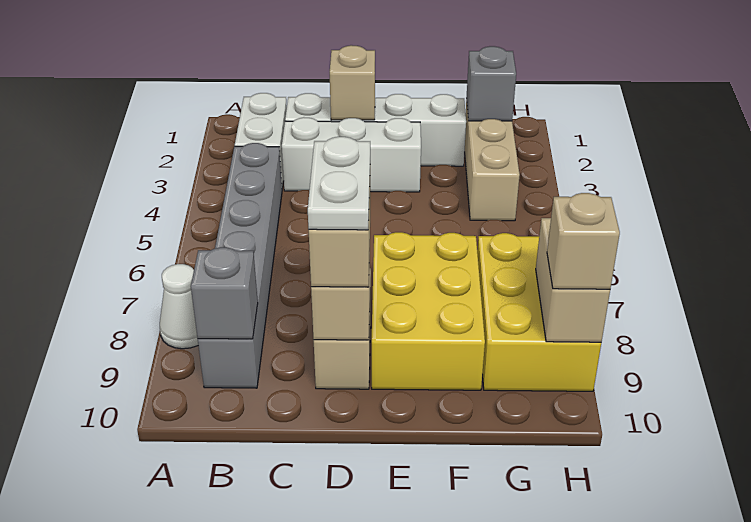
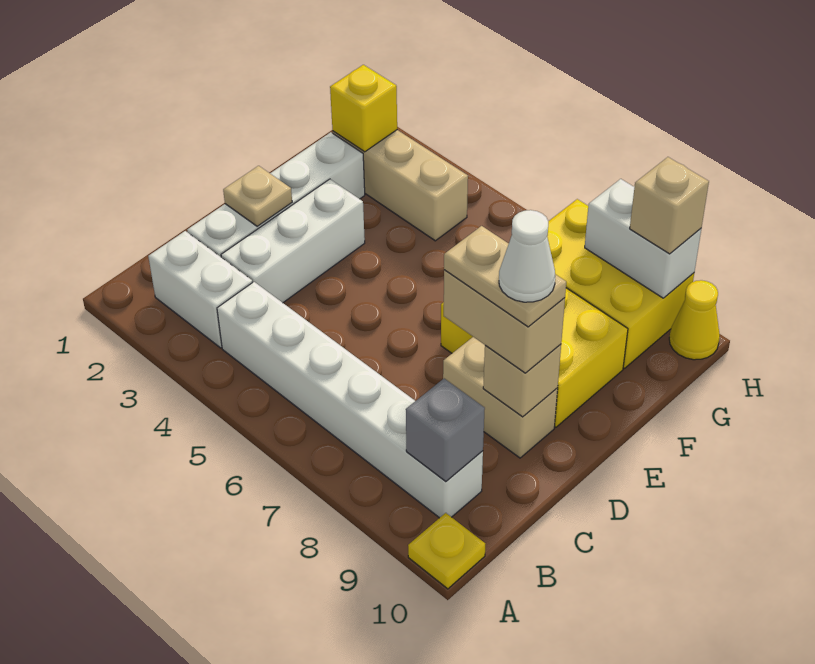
white cone A8 level 1 -> white cone D9 level 5
none -> yellow plate A10 level 1
grey brick B4:B9 level 1 -> white brick B4:B9 level 1
tan brick D2 level 2 -> tan plate D2 level 2
white plate D8:D9 level 4 -> tan plate D8:D9 level 4
grey brick G2 level 2 -> yellow brick G2 level 2
tan brick H8:H9 level 2 -> white brick H8:H9 level 2
none -> yellow cone H10 level 1

